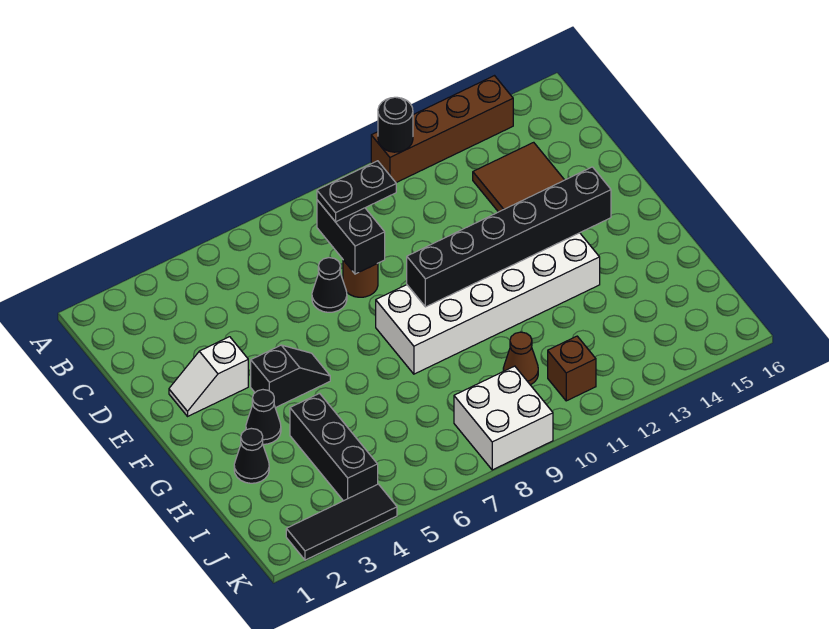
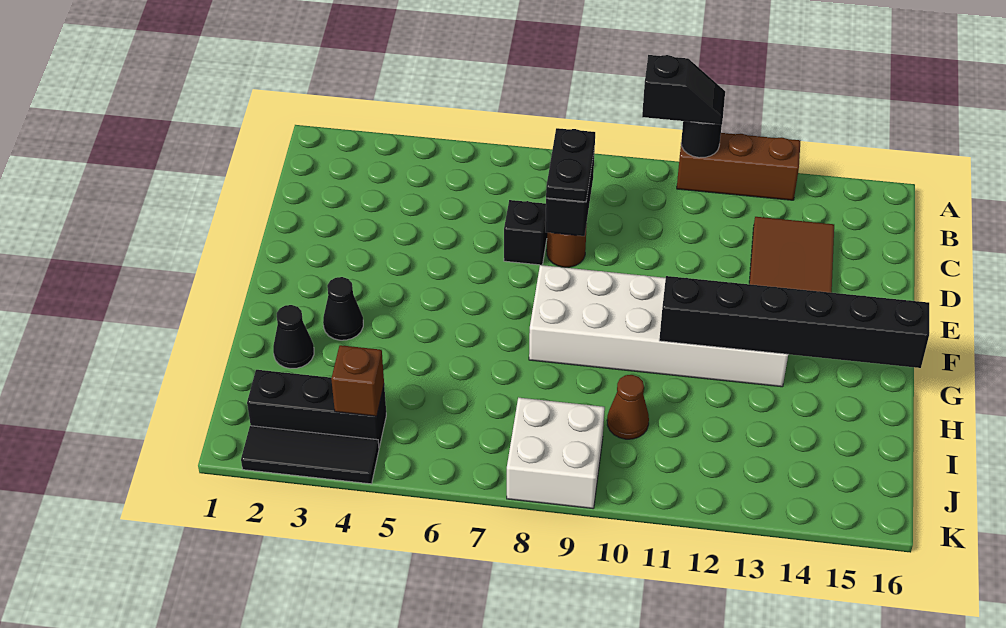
brown brick A11:A14 level 1 -> brown brick A11:A13 level 1
black plate C8:C9 level 3 -> black plate C8:D8 level 3
black cone D7 level 1 -> black brick D7 level 1
white slope E2:E3 level 1 top 3 -> none
black slope F4:F5 level 1 top 4 -> black slope A10:A11 level 3 top 10
black brick F9:F14 level 2 -> black brick G11:G16 level 2
black brick H4:J4 level 1 -> black brick J2:J4 level 1
brown brick J11 level 1 -> brown brick J4 level 2

